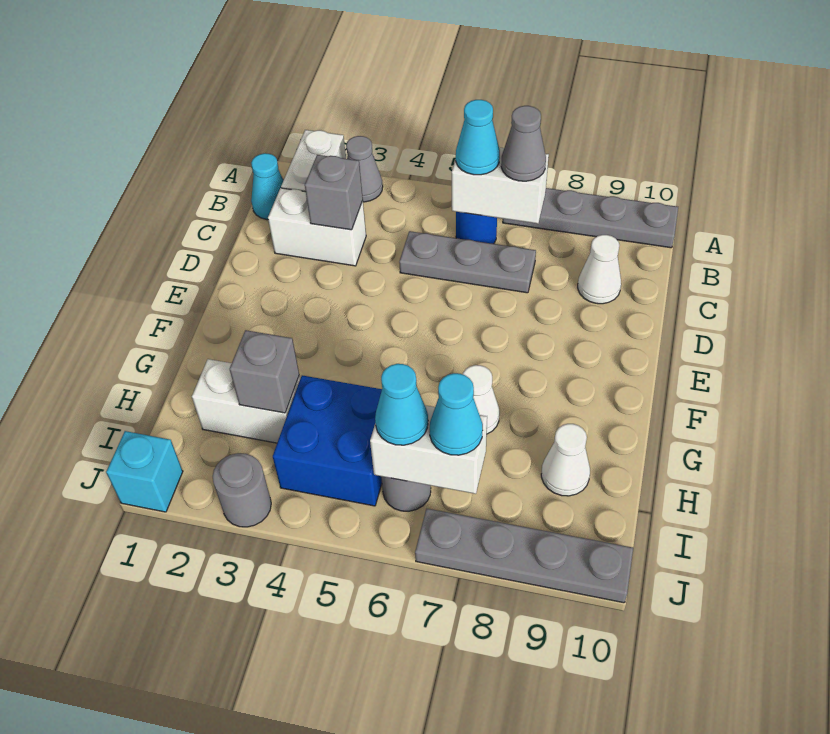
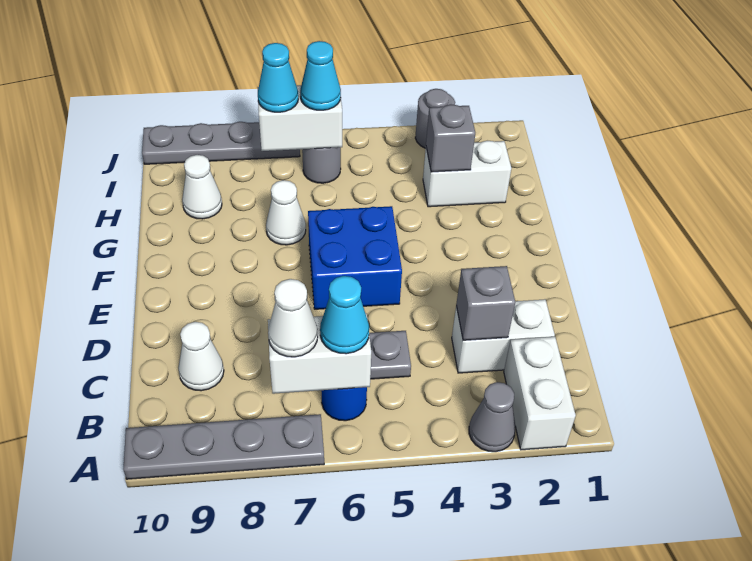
cyan cone B1 level 1 -> none
grey cone B7 level 3 -> white cone B7 level 3
blue brick H4:I5 level 1 -> blue brick E5:F6 level 1
cyan brick J1 level 1 -> none

